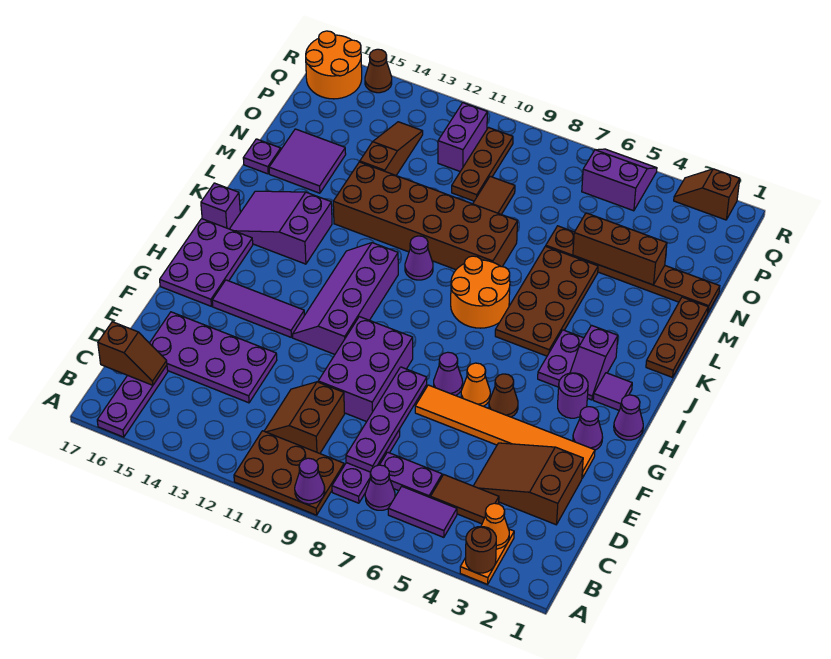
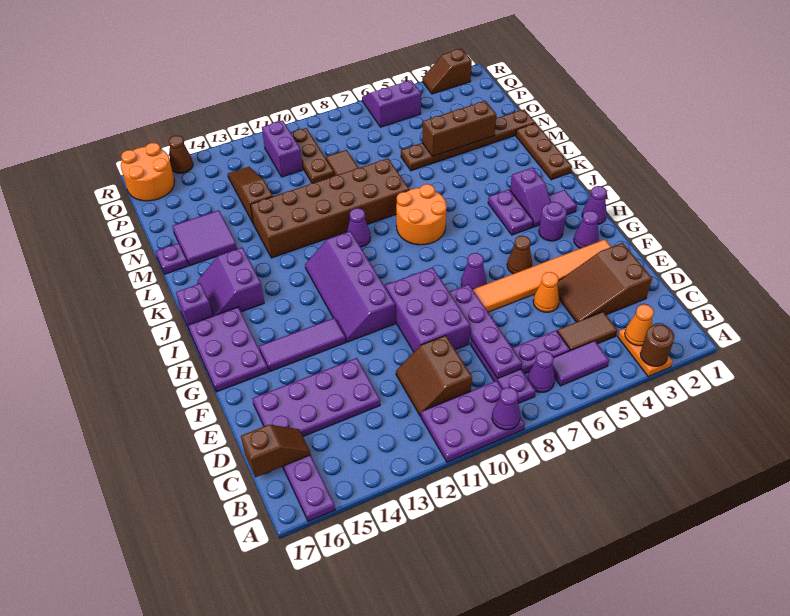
brown plate A9:B11 level 1 -> purple plate A9:B11 level 1
orange cone G6 level 1 -> orange cone E5 level 1
brown plate J5:M6 level 1 -> none
purple slope J14:K16 level 1 top 14 -> purple slope J15:K16 level 1 top 15

